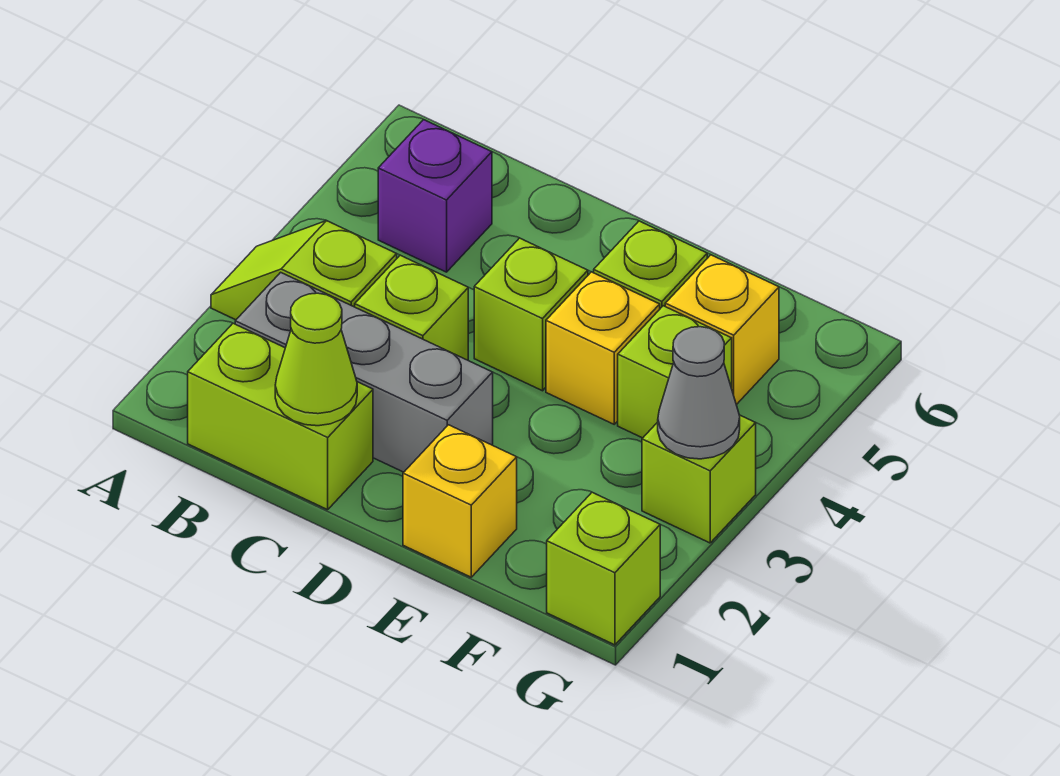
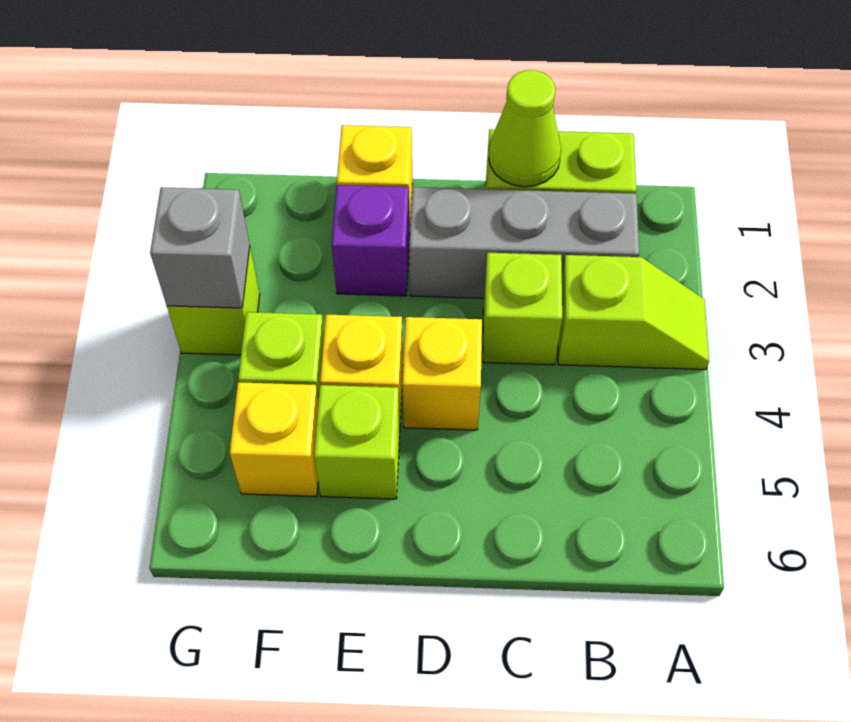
purple brick B5 level 1 -> purple brick E2 level 1
lime brick D4 level 1 -> yellow brick D4 level 1
lime brick G1 level 1 -> none
grey cone G3 level 2 -> grey brick G3 level 2

